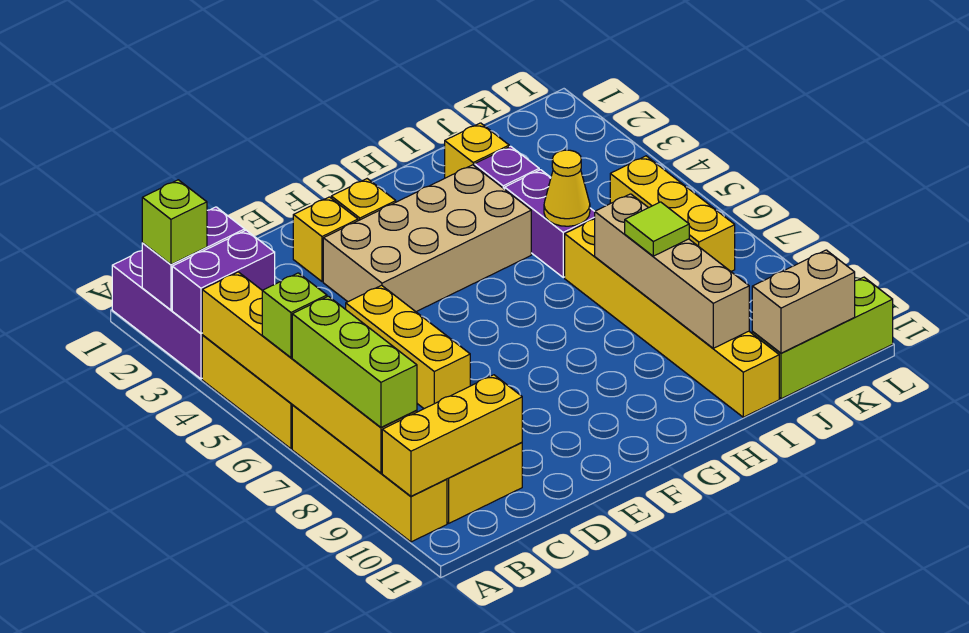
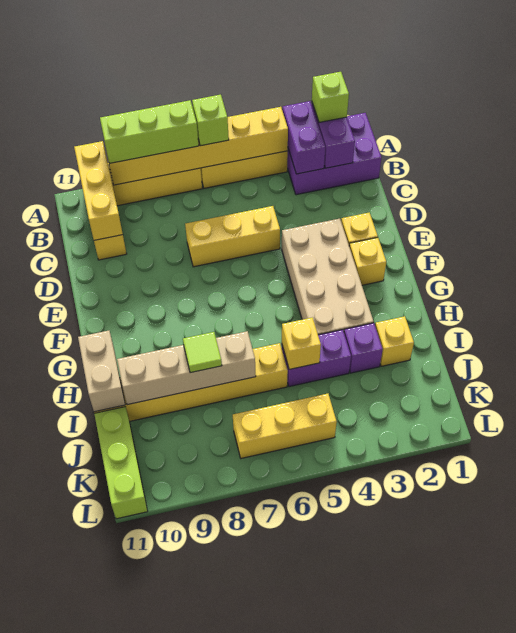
yellow cone I5 level 2 -> yellow brick I5 level 2
tan brick J11:K11 level 2 -> tan brick H11:I11 level 2

